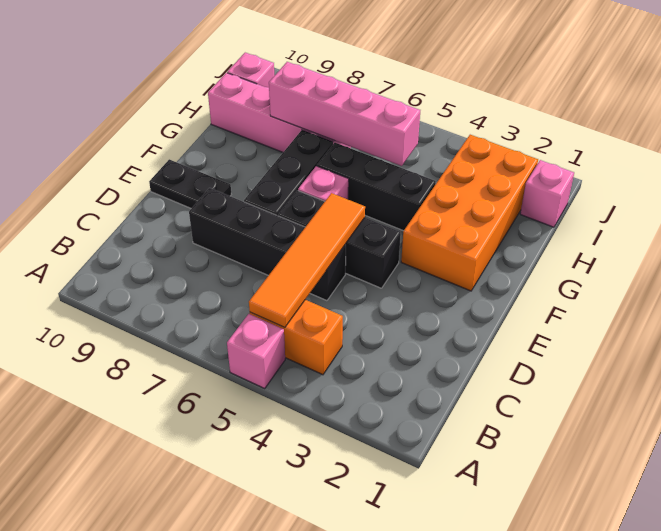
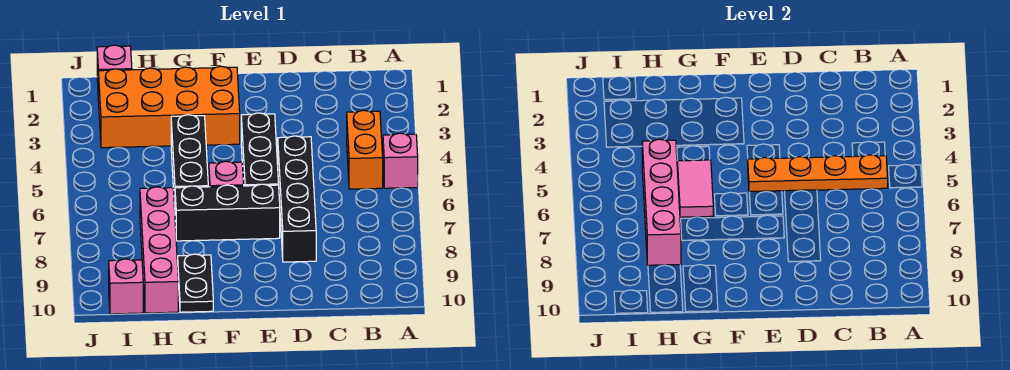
orange tile B5:E5 level 2 -> orange plate B5:E5 level 2
black plate E9:E10 level 1 -> black plate G9:G10 level 1
none -> pink tile G5:G6 level 2

